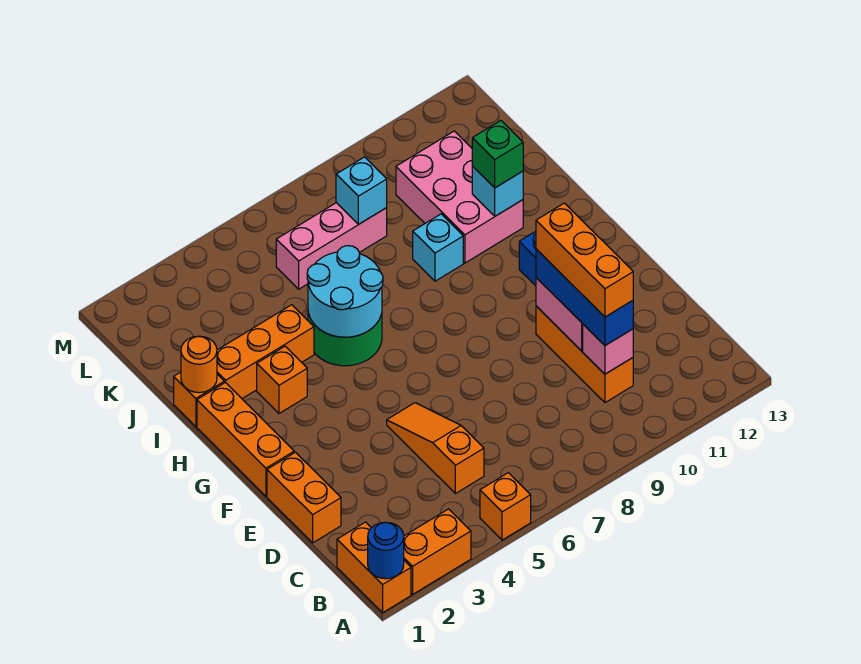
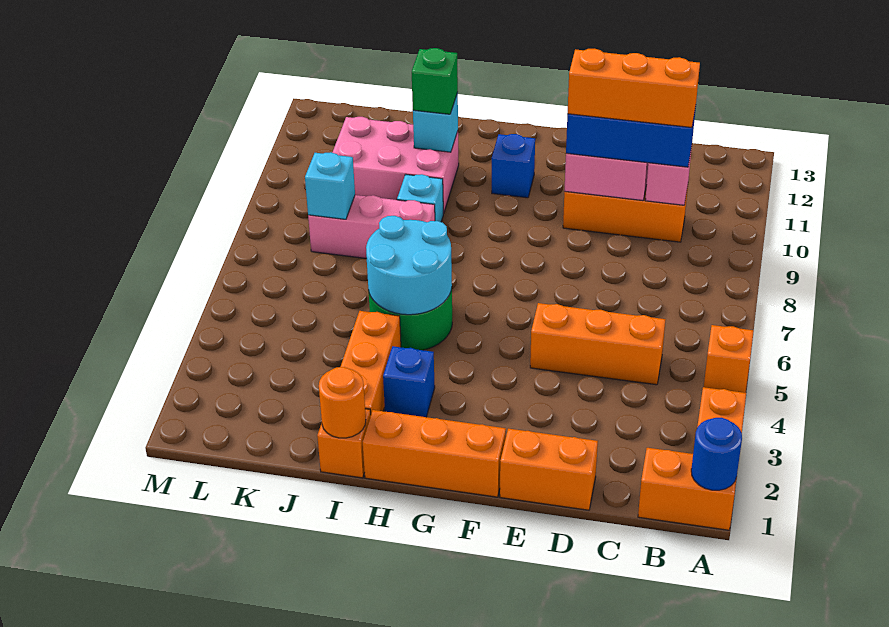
orange slope C5:E5 level 1 top C -> orange brick C5:E5 level 1
orange brick H3 level 1 -> blue brick H3 level 1
pink brick K6:K8 level 1 -> pink brick I8:K8 level 1

